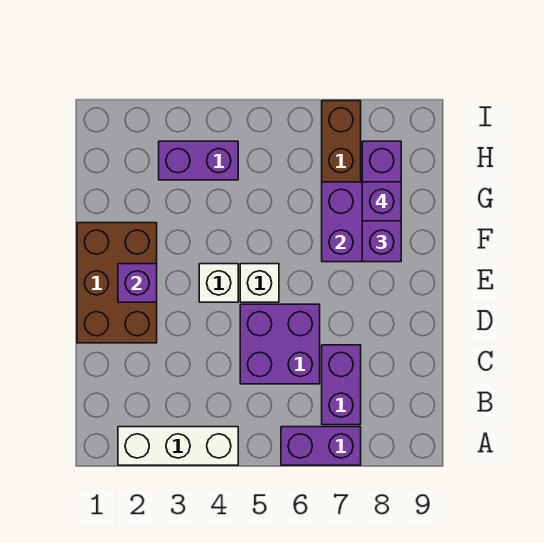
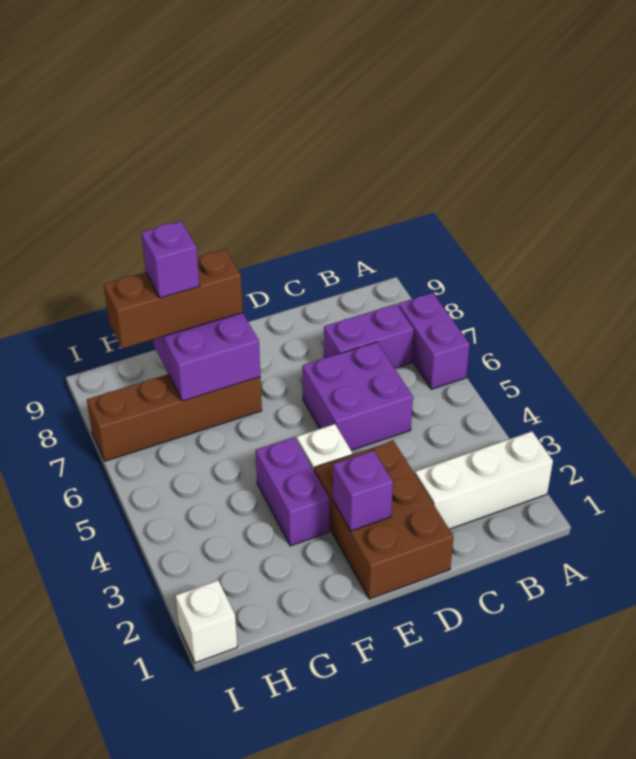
white brick A2:A4 level 1 -> white brick A2:C2 level 1
brown brick D1:F2 level 1 -> brown brick D1:E3 level 1
white brick E5 level 1 -> white brick I1 level 1
purple brick F8:H8 level 3 -> brown brick F8:H8 level 3
purple brick H3:H4 level 1 -> purple brick F3:F4 level 1

